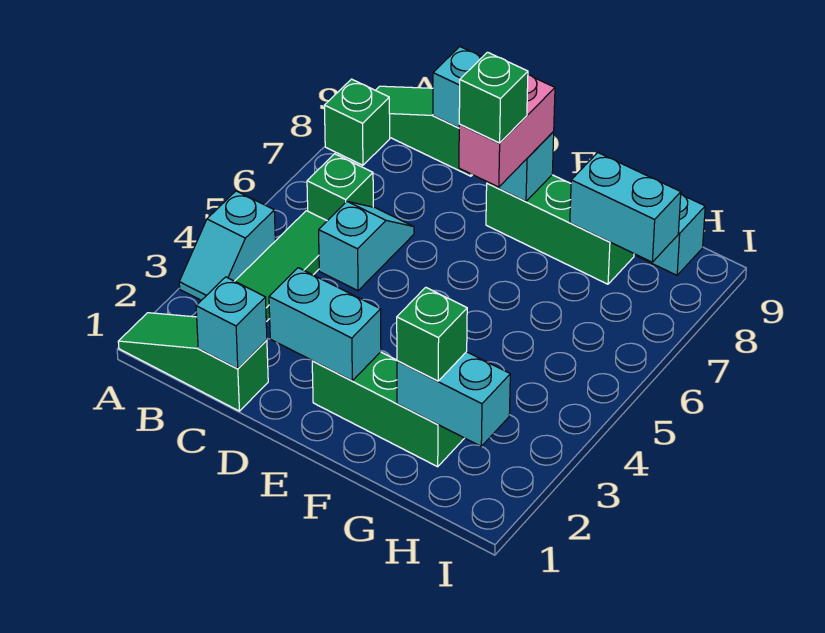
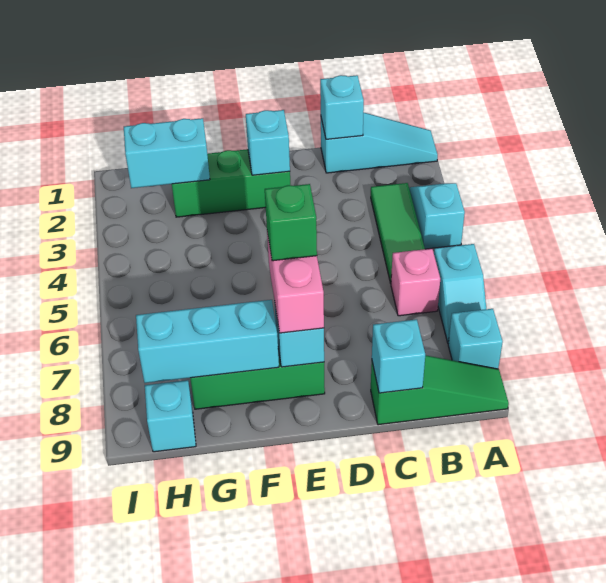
green slope A1:C1 level 1 top C -> cyan slope A1:C1 level 1 top C
green brick A8 level 1 -> cyan brick A8 level 1
green brick B6 level 1 -> pink brick B6 level 1
cyan slope C5:C6 level 1 top 5 -> cyan slope A6:A7 level 1 top 6
cyan brick D2:E2 level 2 -> cyan brick E2 level 2
green brick G2 level 3 -> none
cyan brick G8:H8 level 2 -> cyan brick F8:H8 level 2

